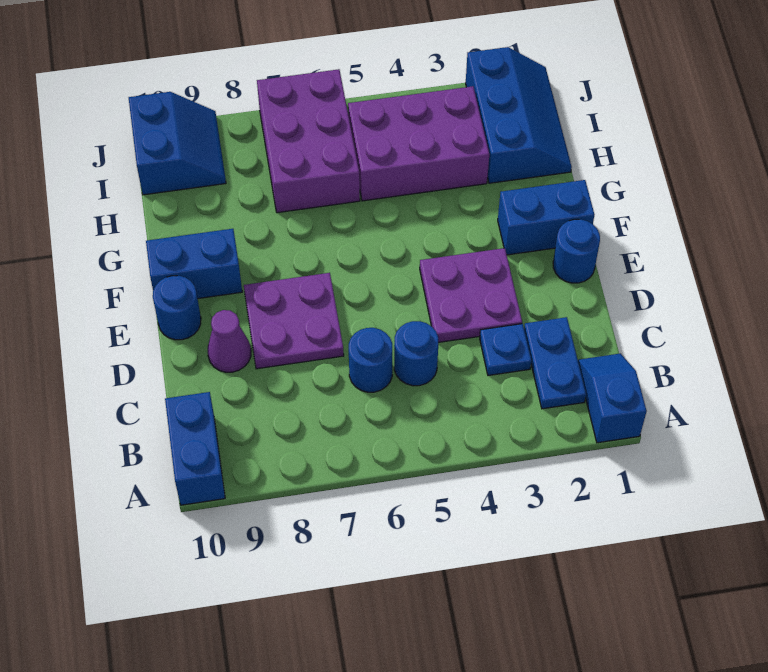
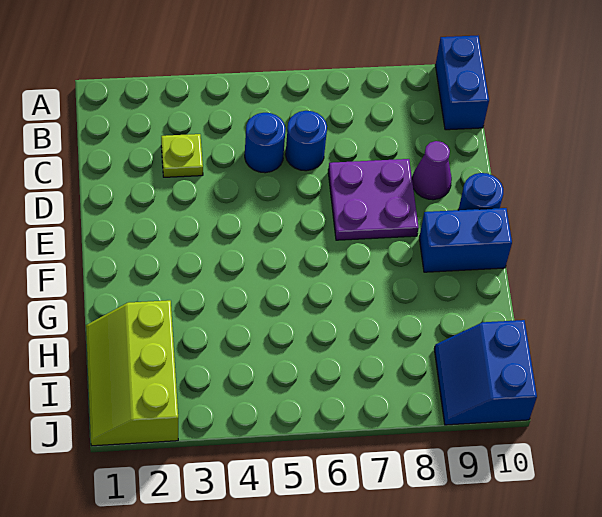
blue slope A1:B1 level 1 top A -> none
blue plate B2:C2 level 1 -> none
blue plate C3 level 1 -> lime plate C3 level 1
purple plate D3:E4 level 1 -> none
blue round brick E1 level 1 -> none
blue brick F1:F2 level 1 -> none
blue slope H1:J2 level 1 top 2 -> lime slope H1:J2 level 1 top 2
purple brick H3:I5 level 1 -> none
purple brick H6:J7 level 1 -> none

